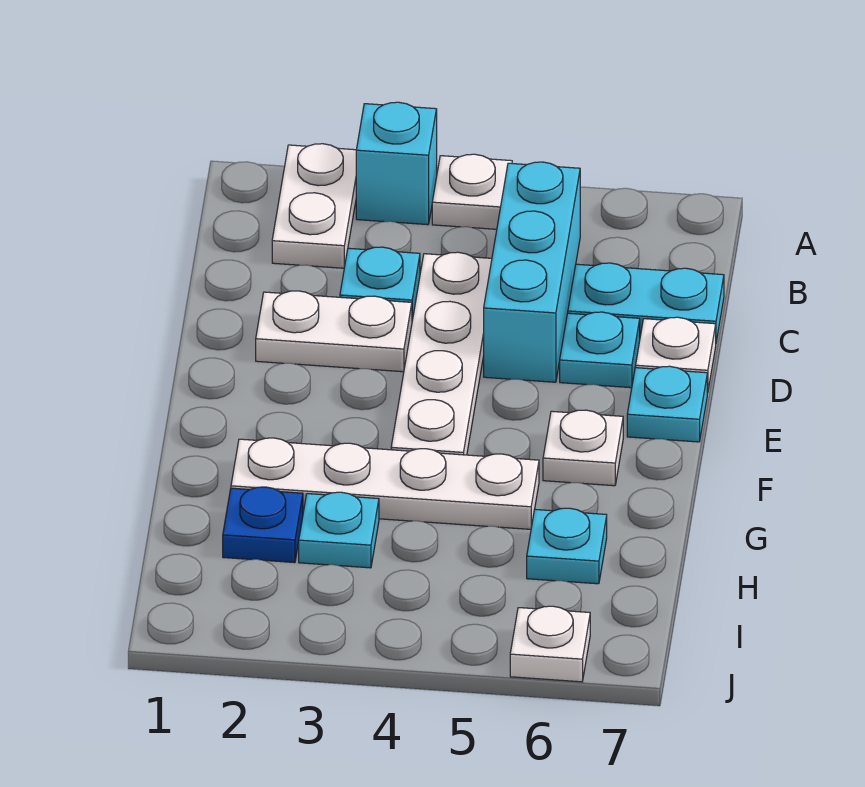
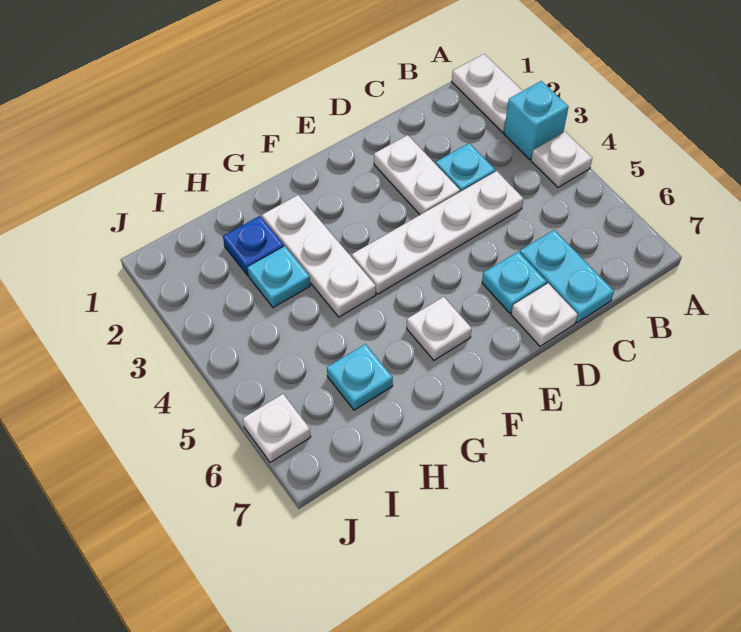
white plate A2:B2 level 1 -> white plate A1:A2 level 1
cyan brick B5:D5 level 1 -> none
cyan plate E7 level 1 -> none
white plate G2:G5 level 1 -> white plate G2:G4 level 1

